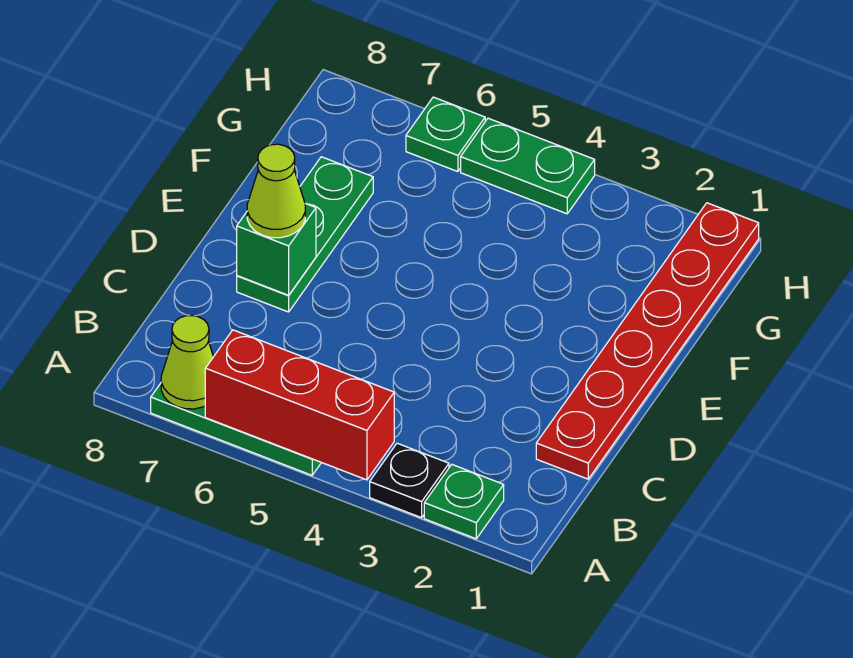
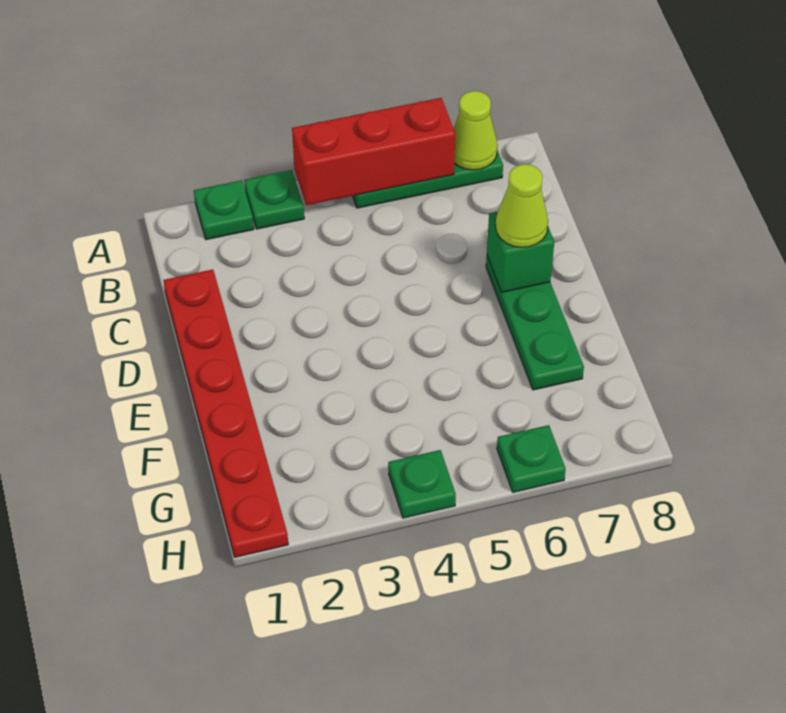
black plate A3 level 1 -> green plate A3 level 1
green plate H4:H5 level 1 -> green plate H4 level 1

